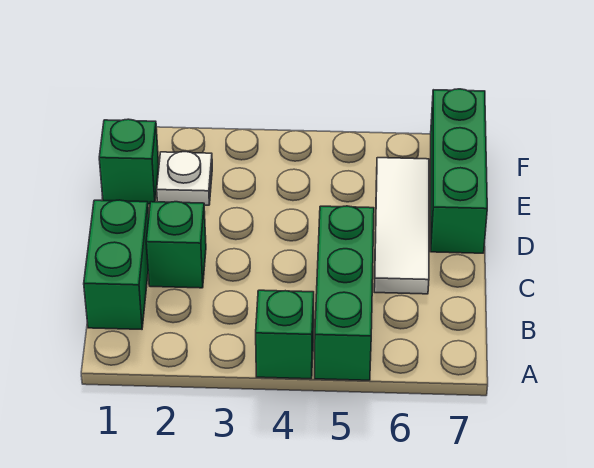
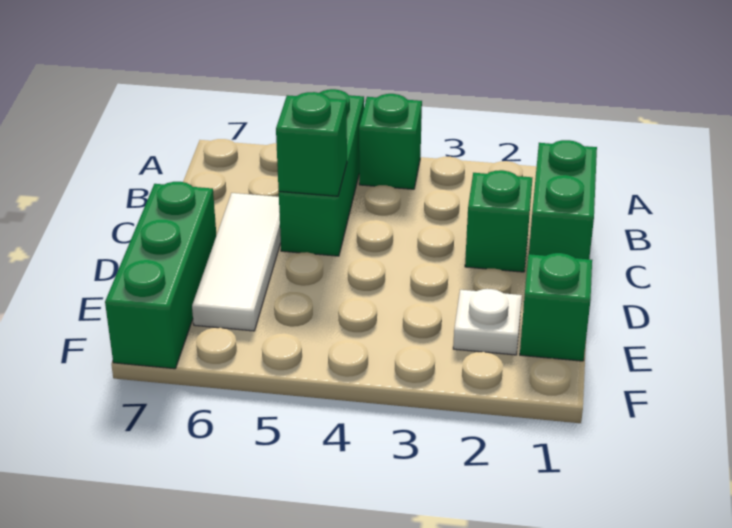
none -> green brick C5 level 2

